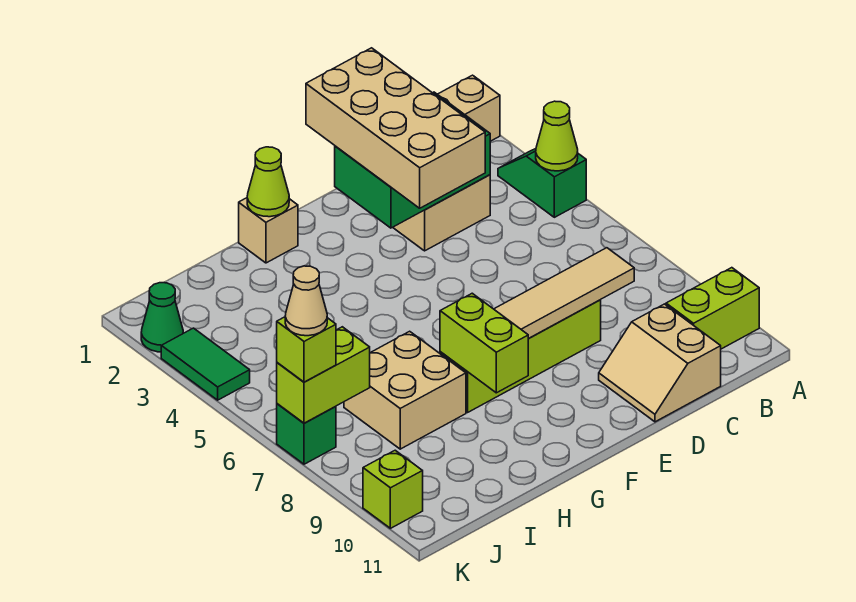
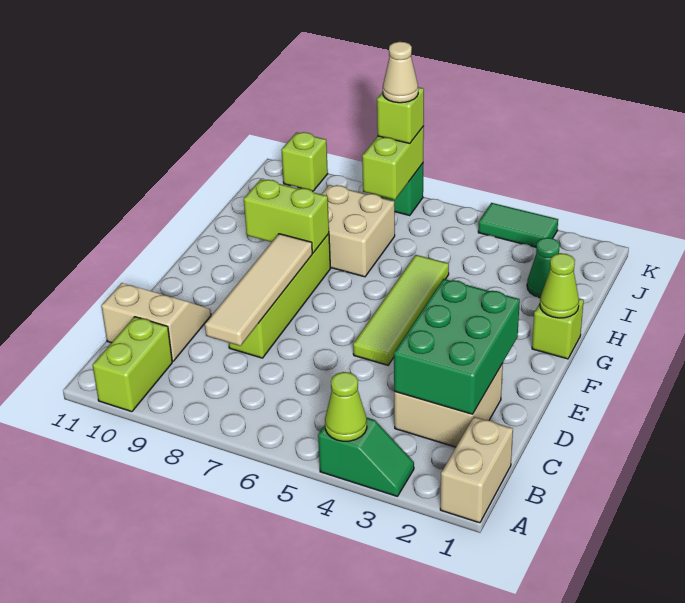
tan brick D1:E4 level 3 -> none
none -> lime tile E5:H5 level 1
tan brick G1 level 1 -> lime brick G1 level 1
green cone K2 level 1 -> green cone I2 level 1

